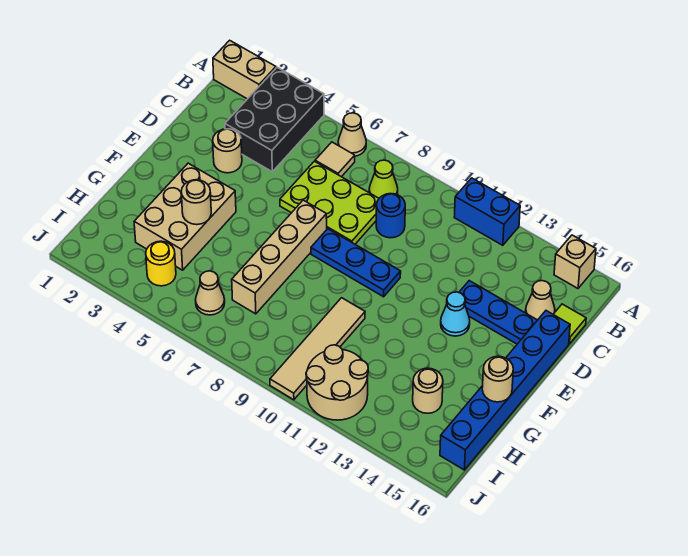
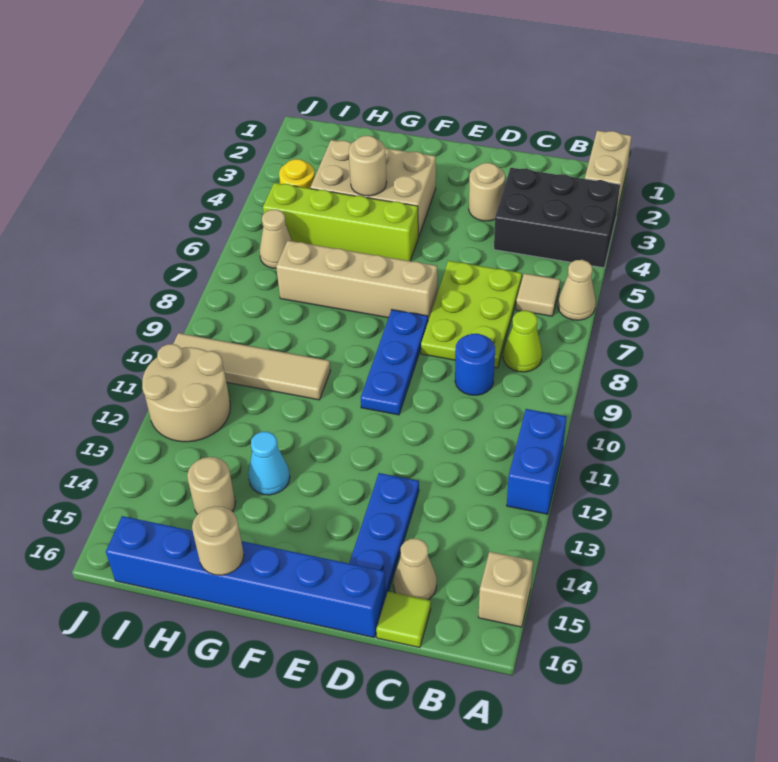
cyan cone E13 level 1 -> cyan cone G13 level 1
none -> lime brick F5:I5 level 1

